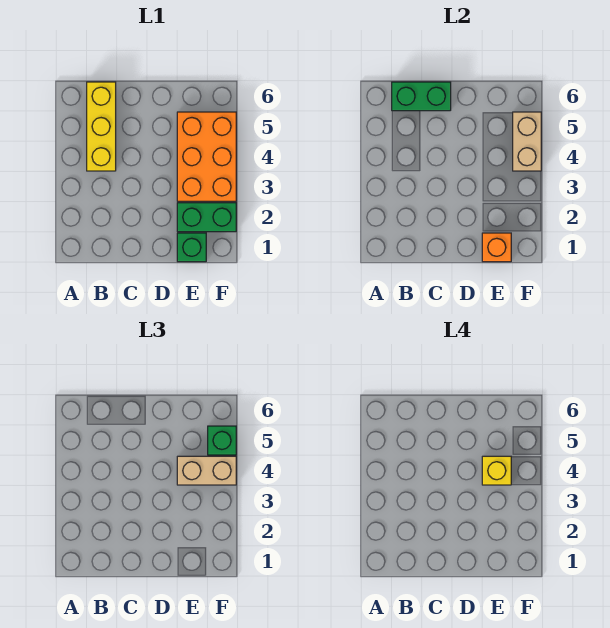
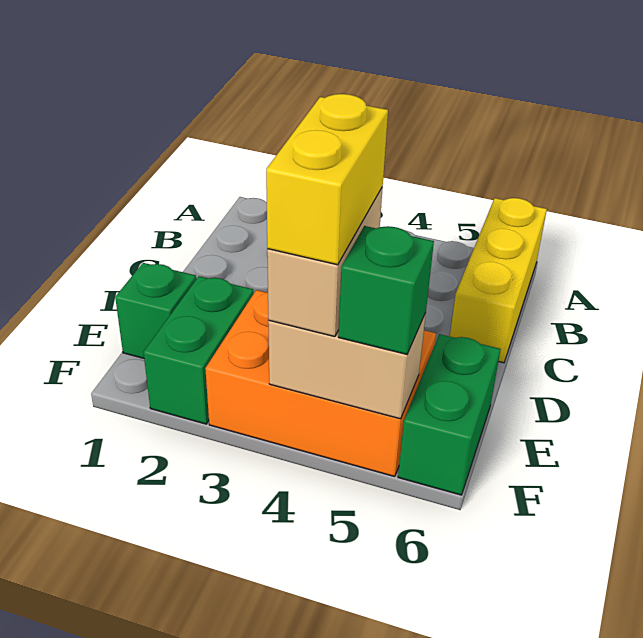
yellow brick B4:B6 level 1 -> yellow brick A6:C6 level 1
green brick B6:C6 level 2 -> green brick E6:F6 level 1
orange brick E1 level 2 -> none
yellow brick E4 level 4 -> yellow brick E4:F4 level 4

